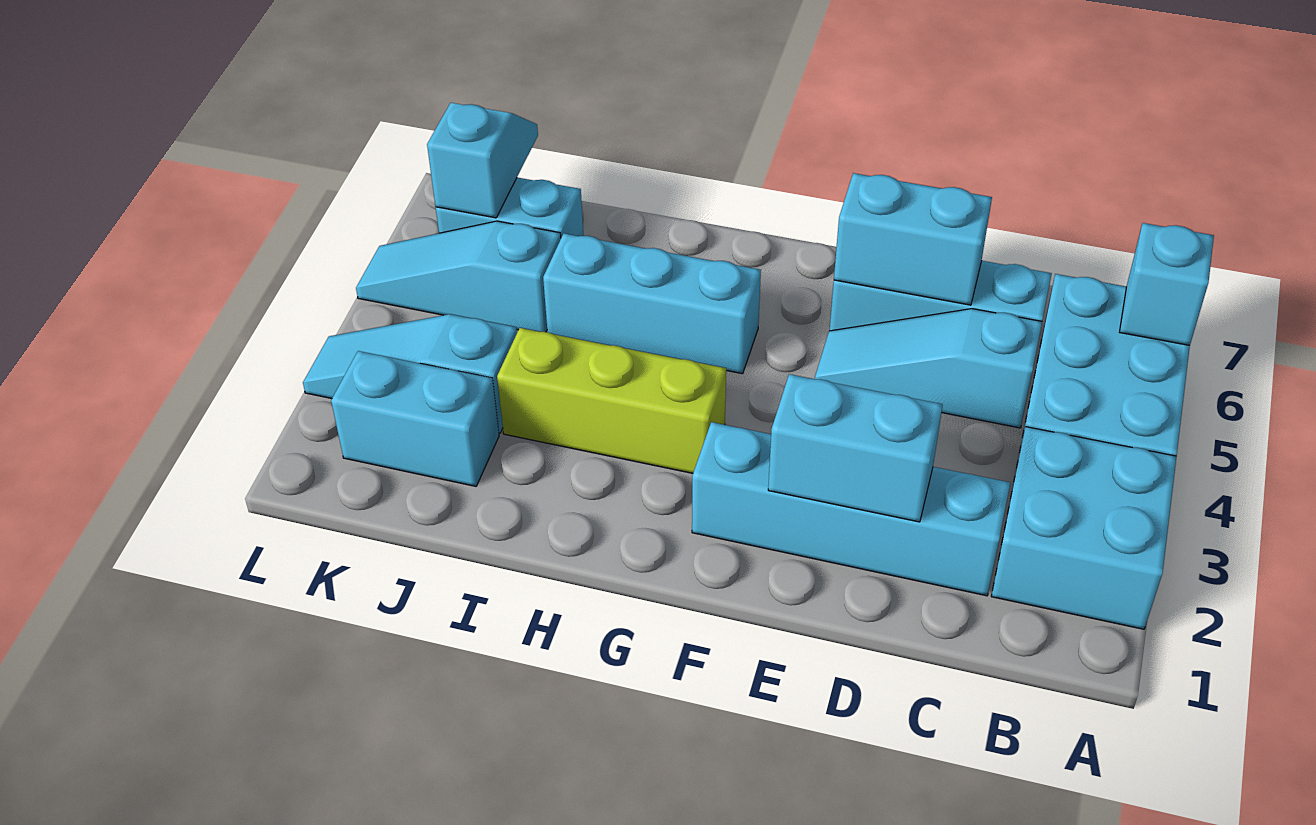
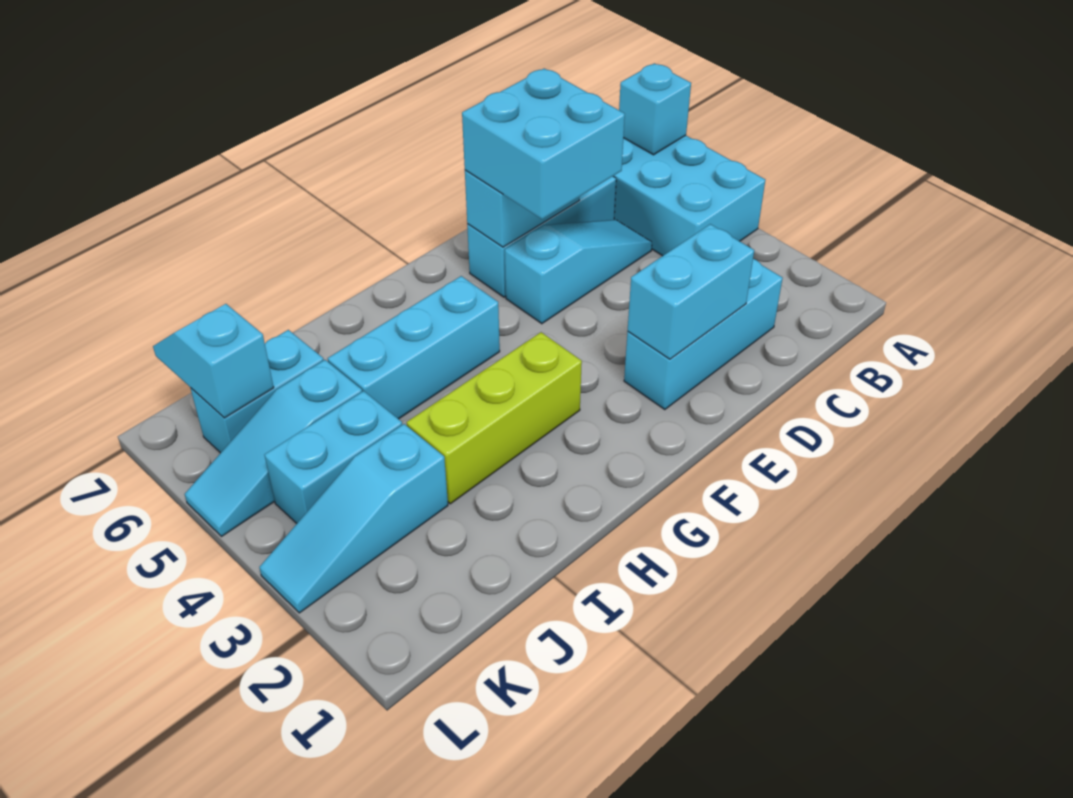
cyan brick A2:B3 level 1 -> cyan brick D5:E6 level 3
cyan brick C2:F2 level 1 -> cyan brick C2:E2 level 1
cyan slope C5:E5 level 1 top C -> cyan slope C5:E5 level 1 top E
cyan brick J2:K2 level 1 -> cyan brick J4:K4 level 1

